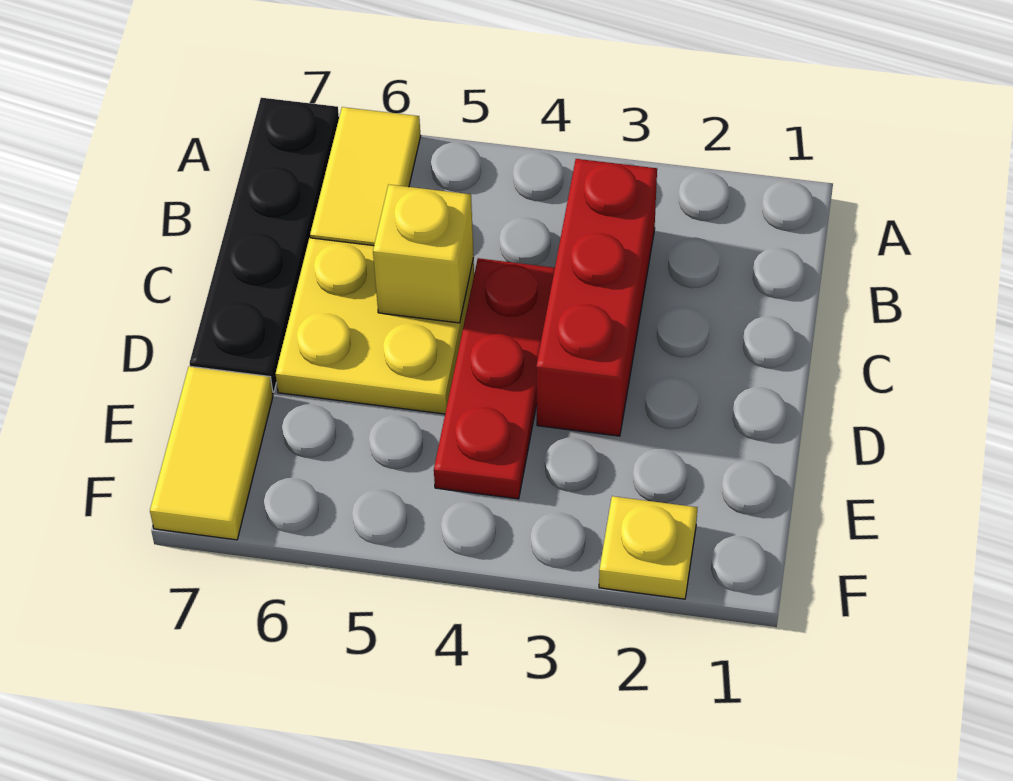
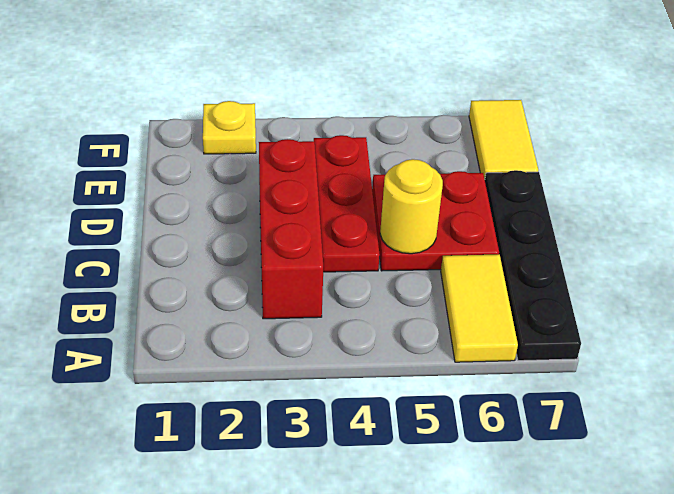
yellow plate C5:D6 level 1 -> red plate C5:D6 level 1
yellow brick C5 level 2 -> yellow round brick C5 level 2

